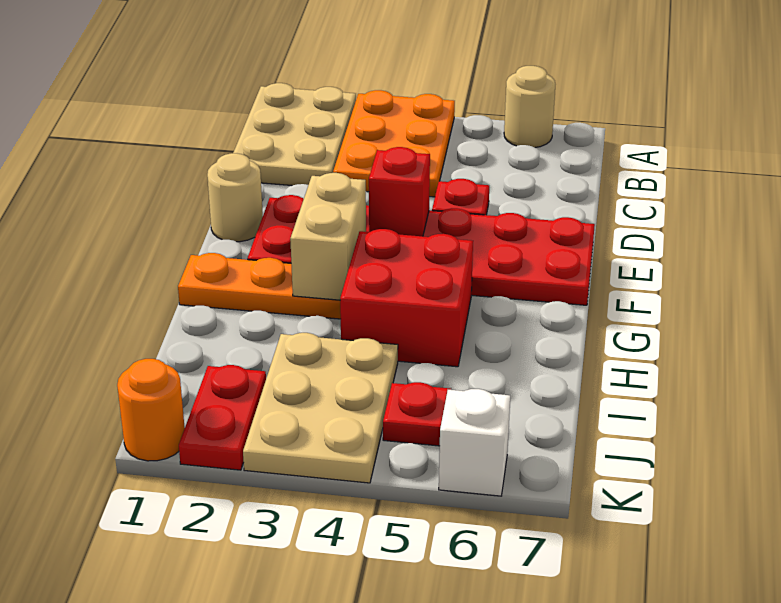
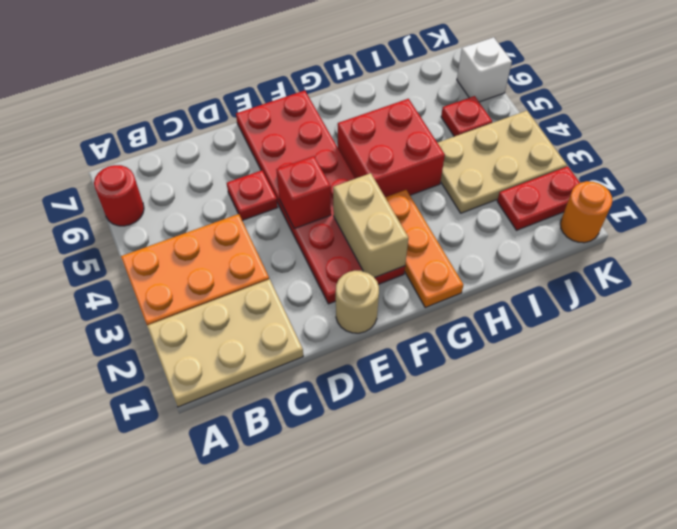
tan round brick A6 level 1 -> red round brick A6 level 1
tan brick F3:G3 level 2 -> tan brick F2:F3 level 2

